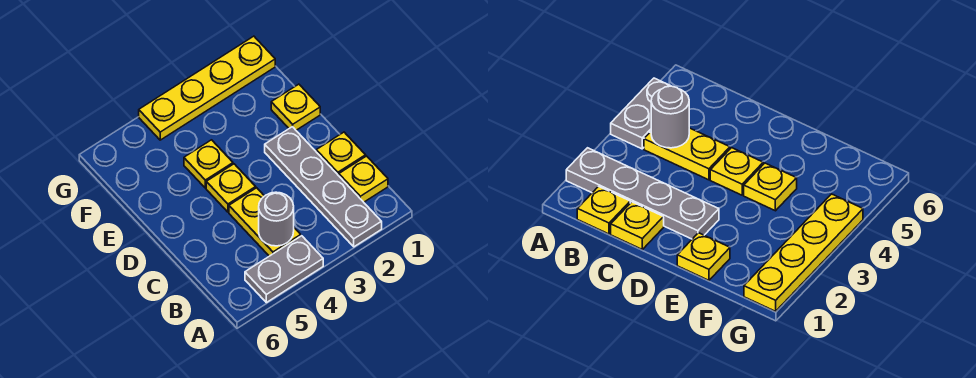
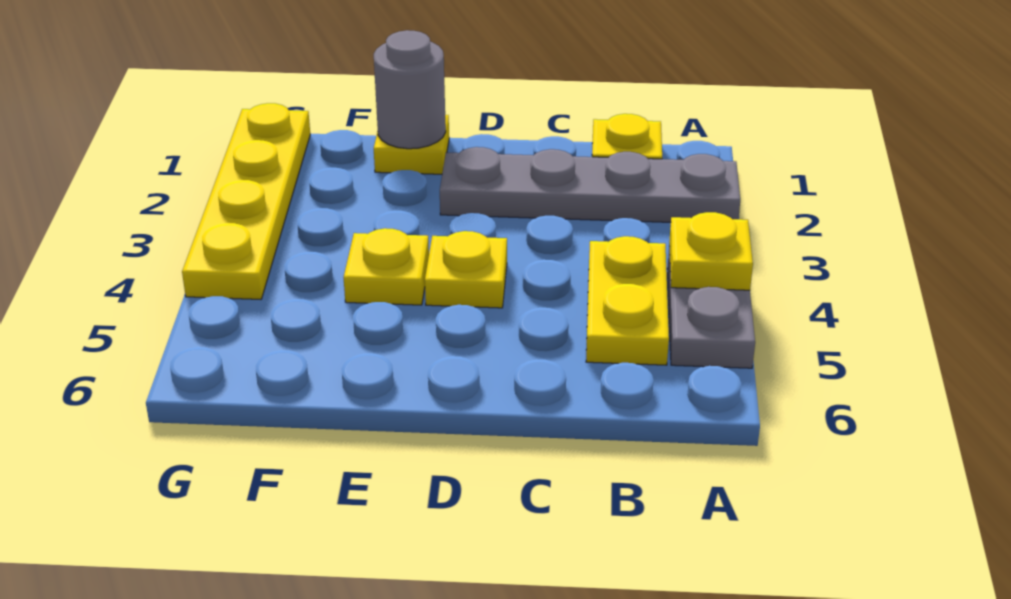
yellow plate B4:C4 level 1 -> yellow plate B4:B5 level 1
grey round brick B4 level 2 -> grey round brick E1 level 2
yellow plate C1 level 1 -> yellow plate A4 level 2

